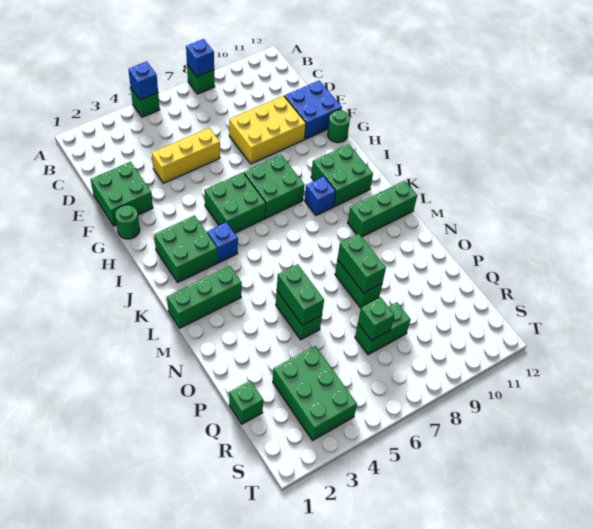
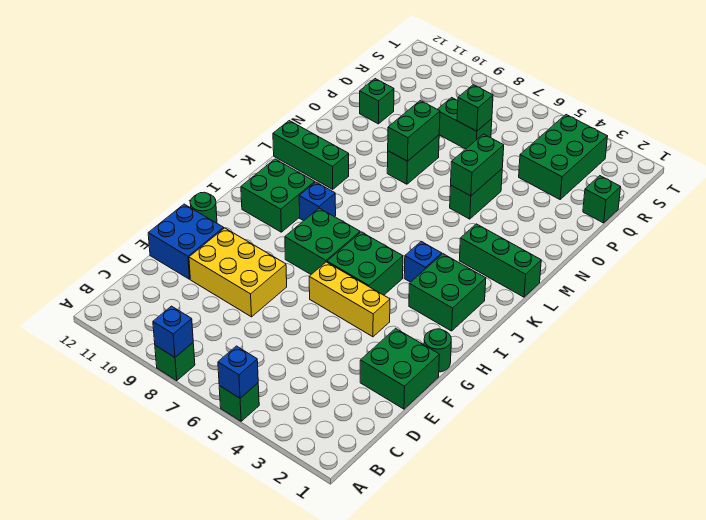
yellow brick E4:E6 level 1 -> yellow brick G4:G6 level 1
none -> green brick P11 level 1

